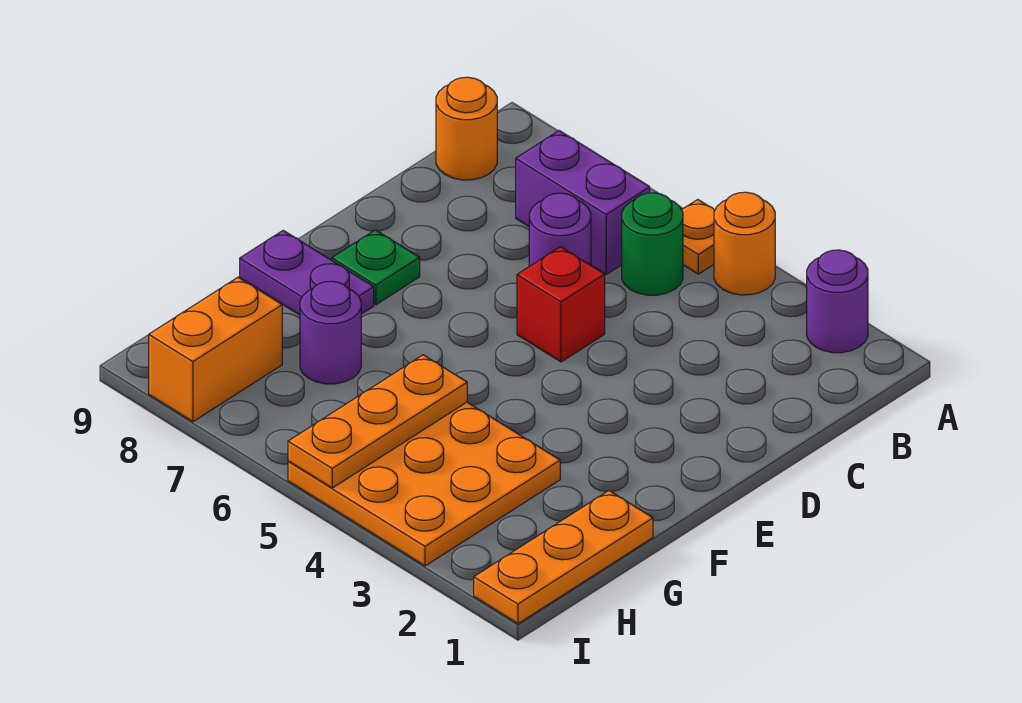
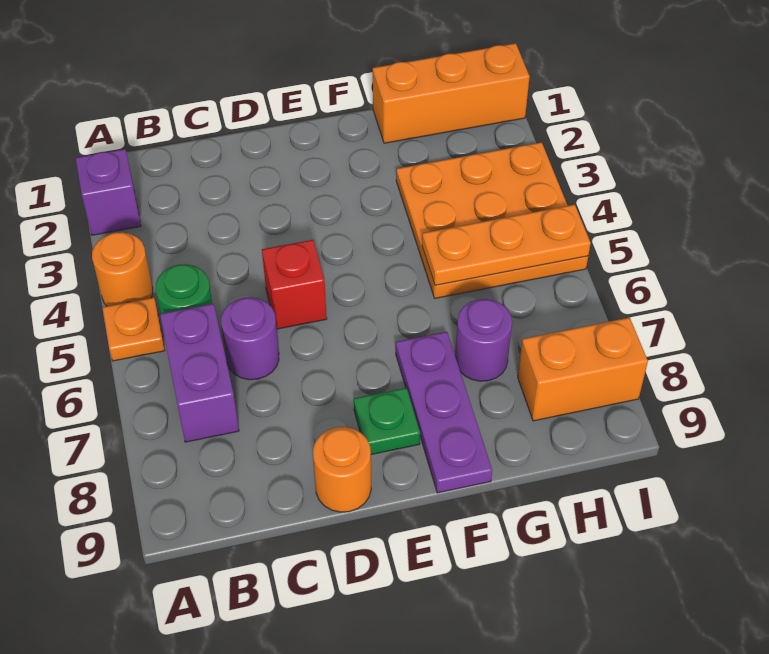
purple round brick A2 level 1 -> purple brick A2 level 1
orange round brick B9 level 1 -> orange round brick D9 level 1
purple plate F8:F9 level 1 -> purple plate F7:F9 level 1
orange plate G1:I1 level 1 -> orange brick G1:I1 level 1

